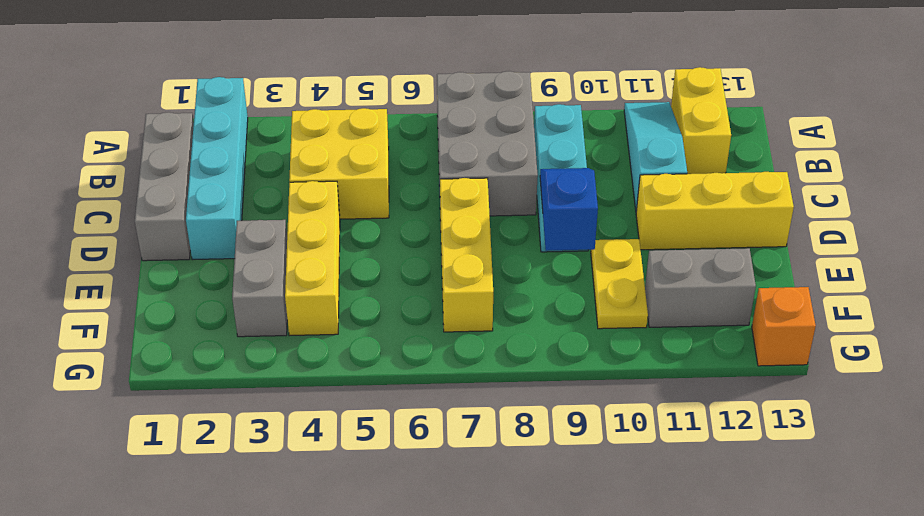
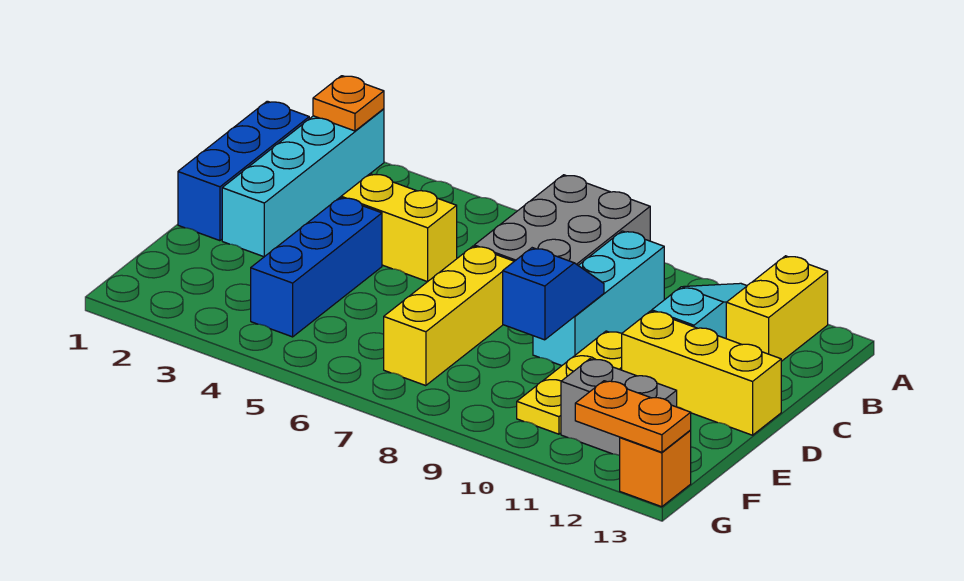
none -> orange plate A2 level 2
grey brick B1:D1 level 1 -> blue brick B1:D1 level 1
yellow brick B4:C5 level 1 -> yellow brick C4:C5 level 1
yellow brick D4:F4 level 1 -> blue brick D4:F4 level 1
grey brick E3:F3 level 1 -> none
yellow plate E10:F10 level 1 -> yellow plate D10:F10 level 1
none -> orange plate G12:G13 level 2

